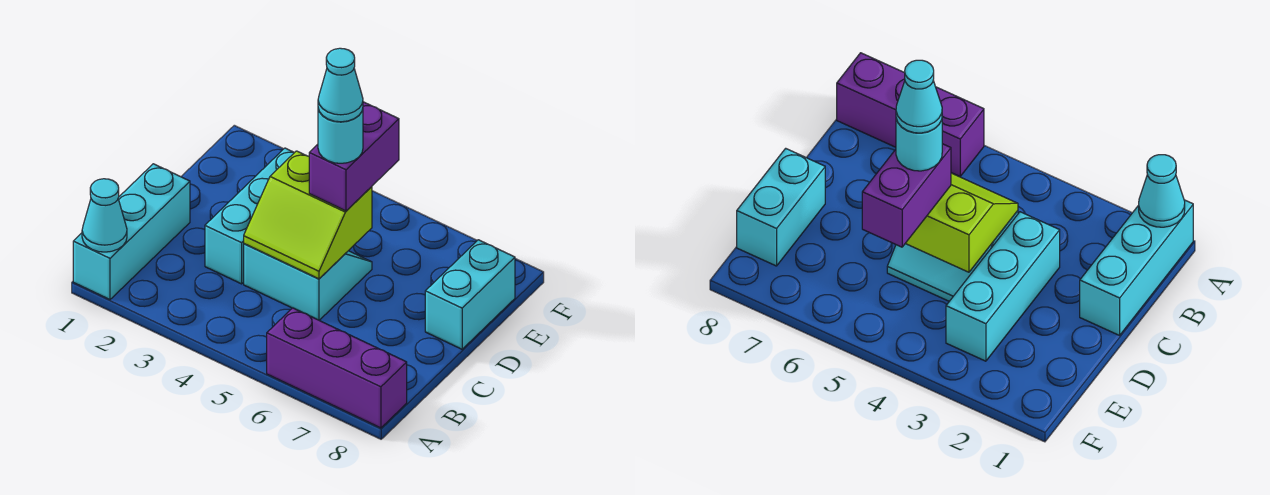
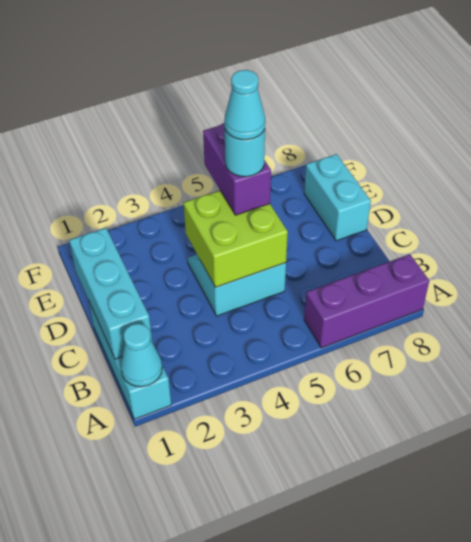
cyan brick C3:E3 level 1 -> cyan brick B1:D1 level 2
lime slope C4:D5 level 2 top D -> lime brick C4:D5 level 2

